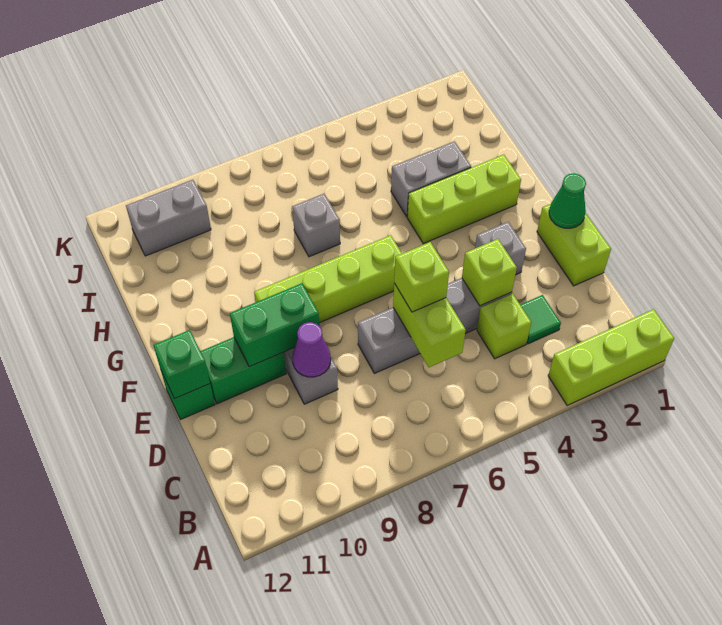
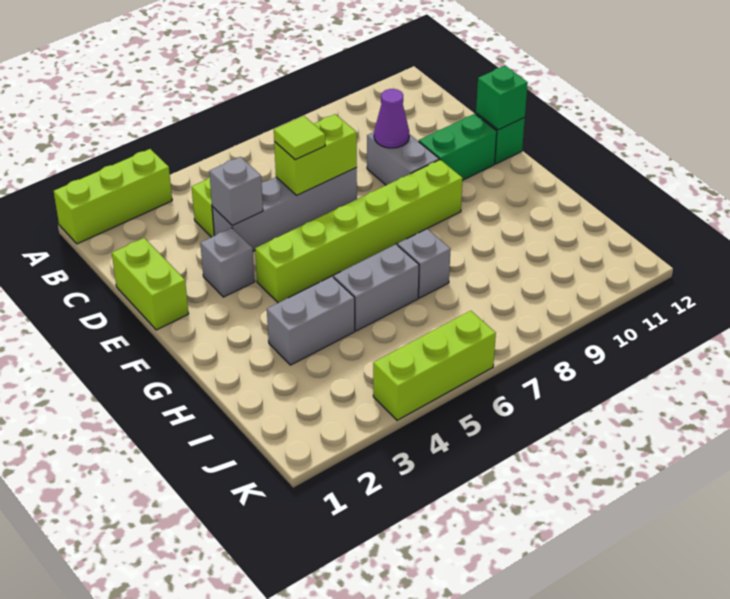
green tile C3 level 1 -> none
lime brick C6:D6 level 2 -> lime brick D6:D7 level 2
lime brick D4 level 2 -> grey brick D4 level 2
lime brick D6 level 3 -> lime tile D6 level 3
green cone E1 level 2 -> none
green brick E9:E10 level 2 -> none
lime brick F6:F9 level 1 -> lime brick F4:F9 level 1
lime brick G2:G4 level 1 -> lime brick K4:K6 level 1
grey brick J10:J11 level 1 -> grey brick H5:H6 level 1

